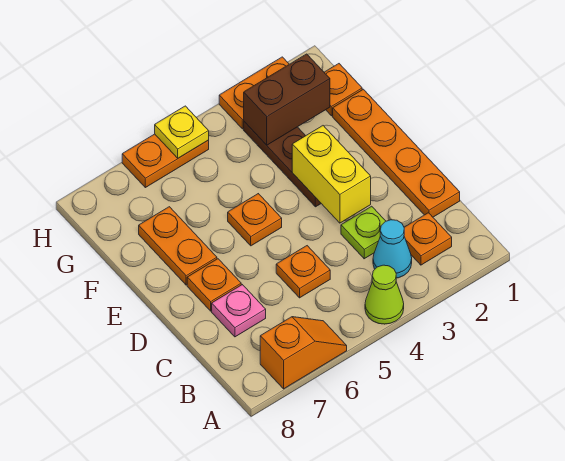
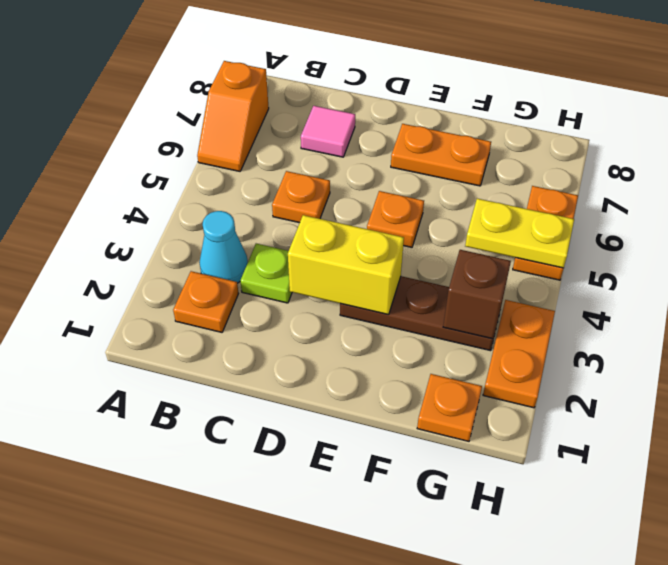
lime cone A4 level 1 -> none
orange plate C1:F1 level 1 -> none
pink plate C7 level 1 -> pink tile C7 level 1
orange plate D7 level 1 -> none
brown brick G2:G3 level 2 -> brown brick G3 level 2
yellow plate H5 level 2 -> yellow plate G5:H5 level 2

